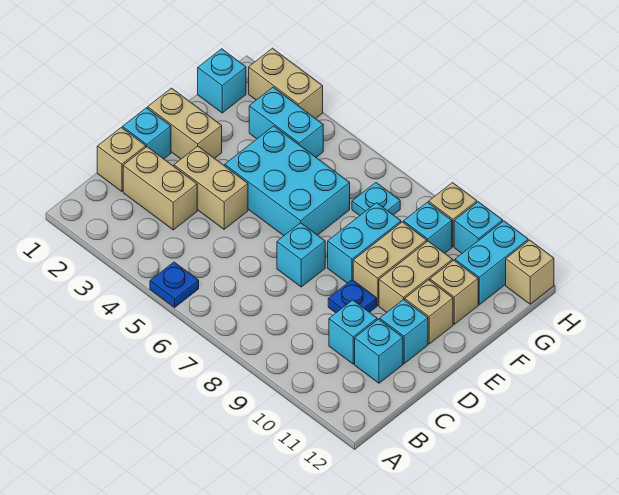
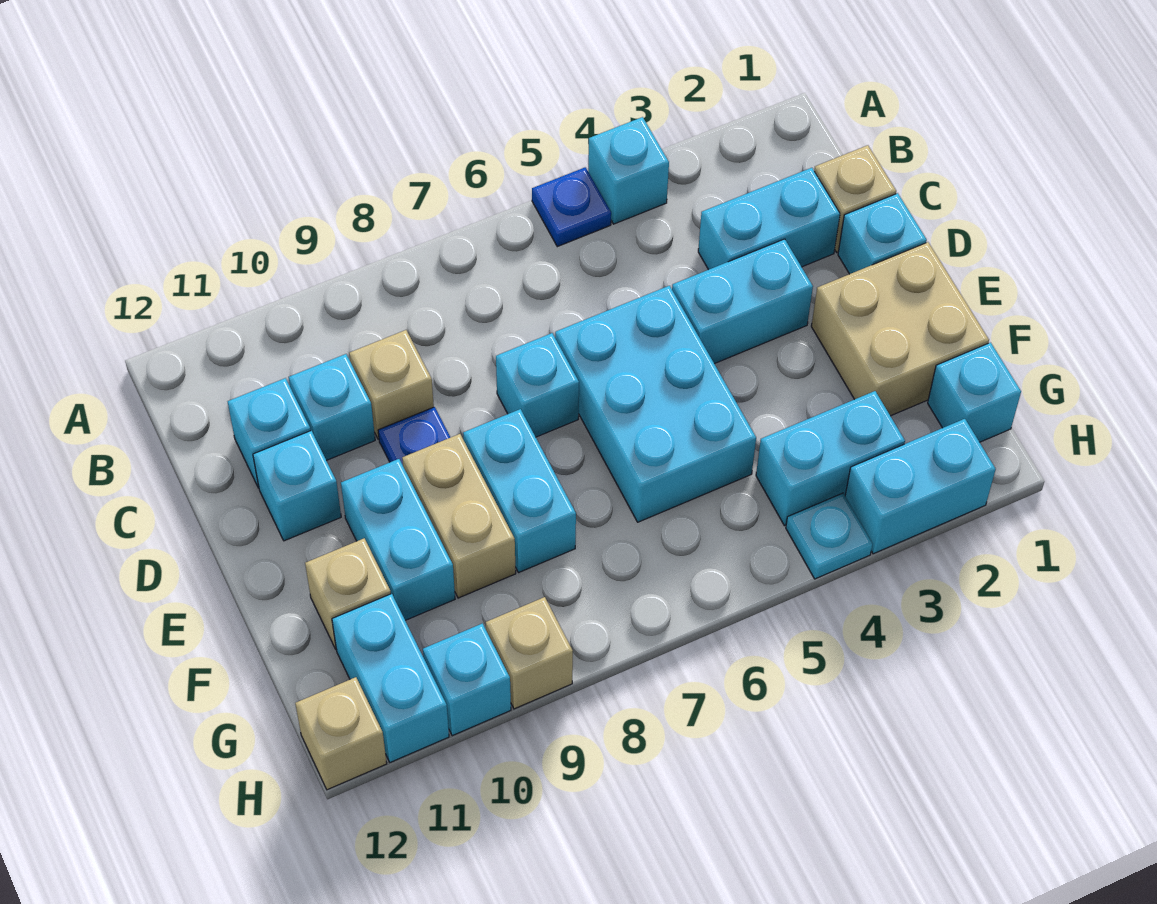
tan brick C2:C3 level 1 -> cyan brick C2:C3 level 1
tan brick D3:D4 level 1 -> cyan brick D3:D4 level 1
tan brick E1:E2 level 1 -> tan brick E1:F2 level 1
cyan brick E4:F6 level 1 -> cyan brick D5:F6 level 1
tan brick E10:F10 level 1 -> cyan brick E10:F10 level 1
tan brick E11 level 1 -> tan brick C9 level 1
cyan plate G7 level 1 -> cyan plate H4 level 1
cyan brick G9 level 1 -> cyan brick A4 level 1
tan brick H2:H3 level 1 -> cyan brick H2:H3 level 1

